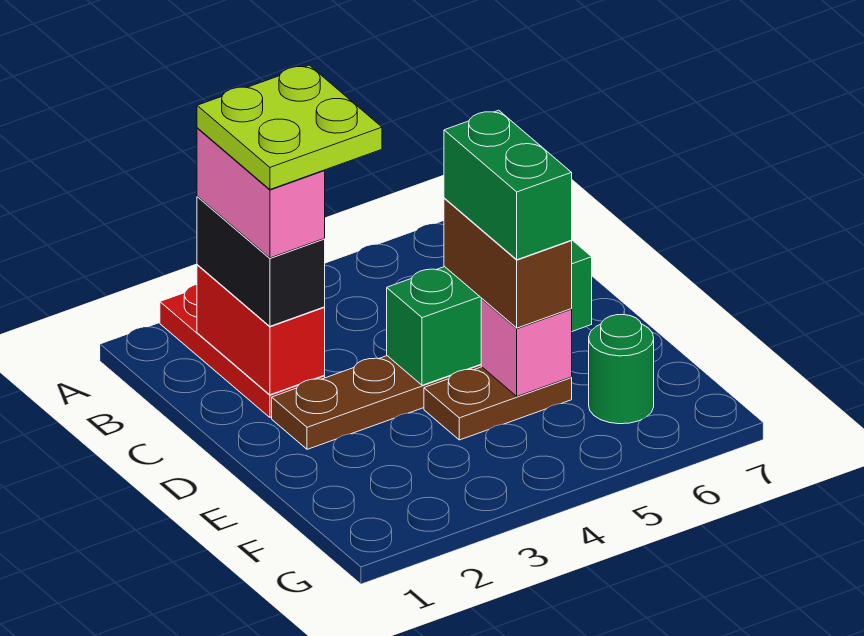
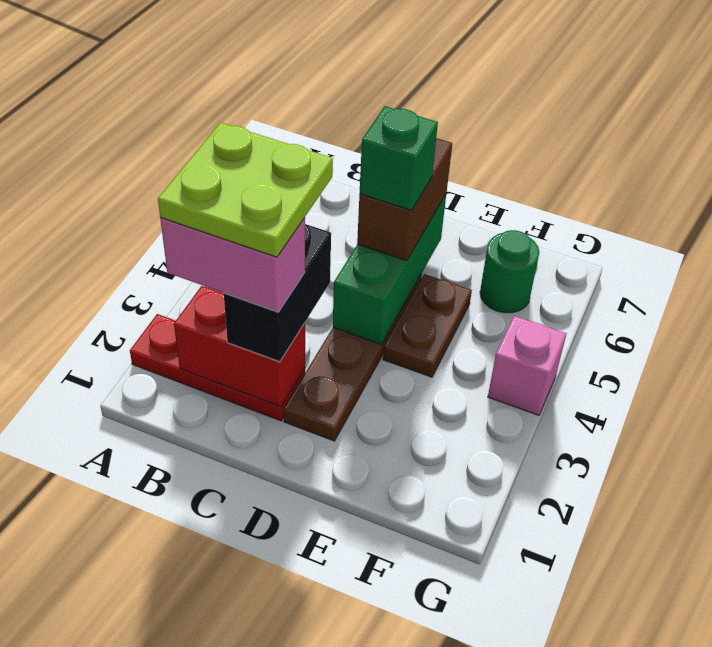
black brick B2:C2 level 3 -> black brick C2:C3 level 3
brown brick D5:E5 level 3 -> brown brick D5:D6 level 3
green brick D5:E5 level 4 -> green brick D5 level 4
pink brick E5 level 2 -> pink brick G4 level 1

